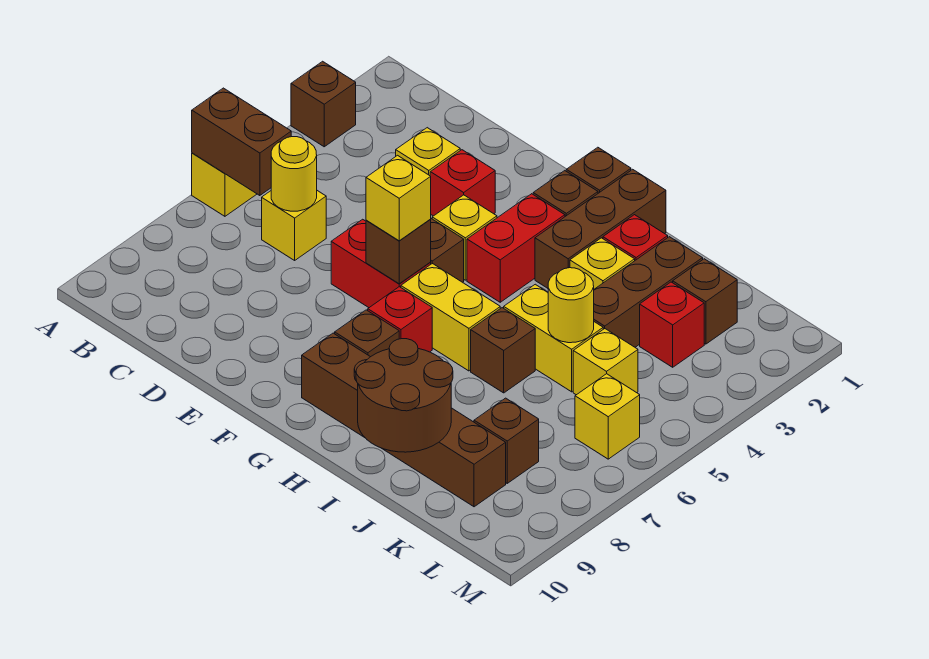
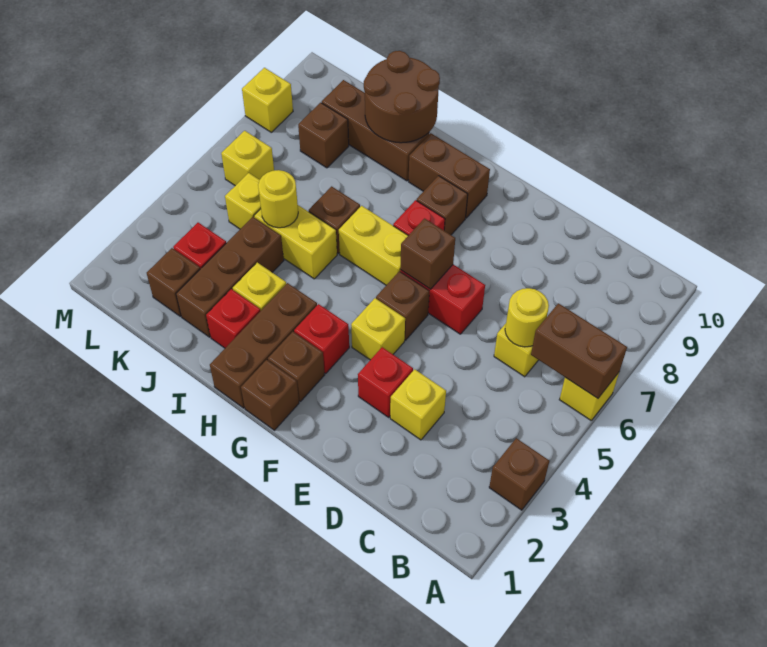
yellow brick F6 level 3 -> yellow brick M8 level 1
red brick G3:G4 level 1 -> red brick G3 level 1

